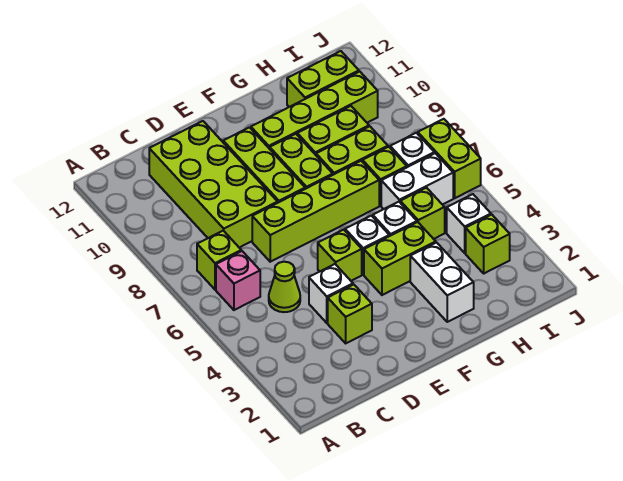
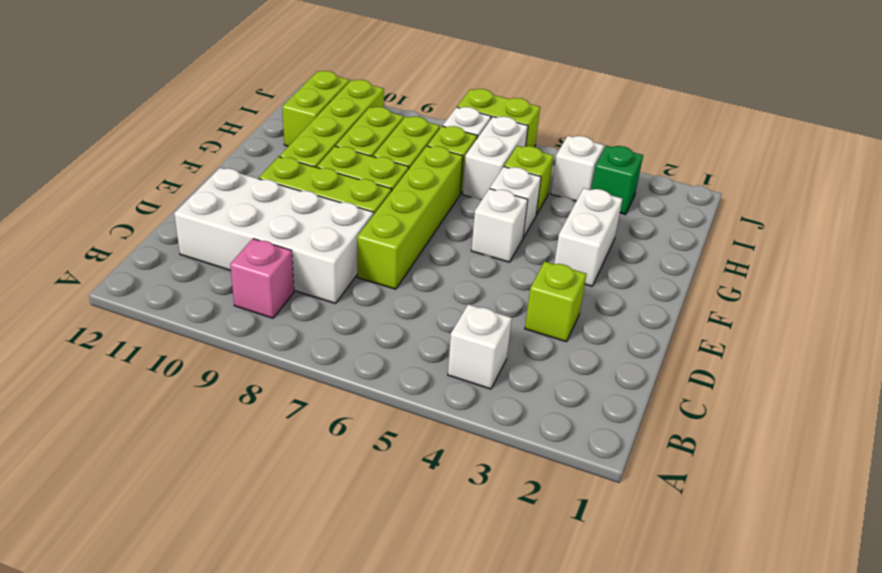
pink brick B6 level 1 -> pink brick B9 level 1
lime brick B7 level 1 -> none
lime cone C5 level 1 -> none
lime brick C8:D11 level 1 -> white brick C8:D11 level 1
white brick D4 level 1 -> white brick B4 level 1
lime brick E5 level 1 -> none
lime brick F4:G4 level 1 -> none
white brick G2:G3 level 1 -> white brick F3:G3 level 1
lime brick I3 level 1 -> green brick I3 level 1

